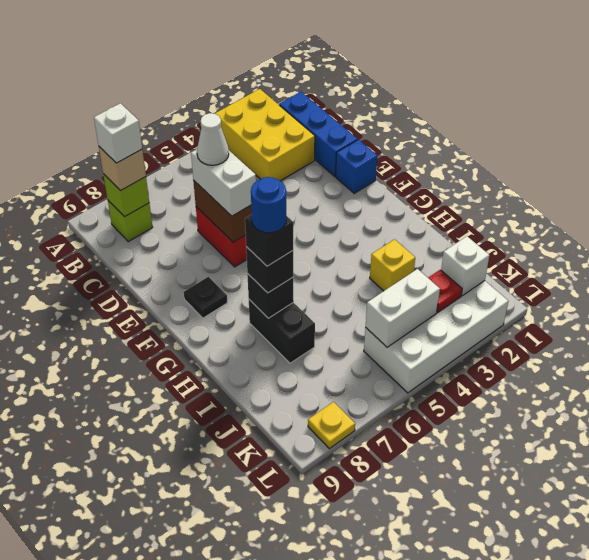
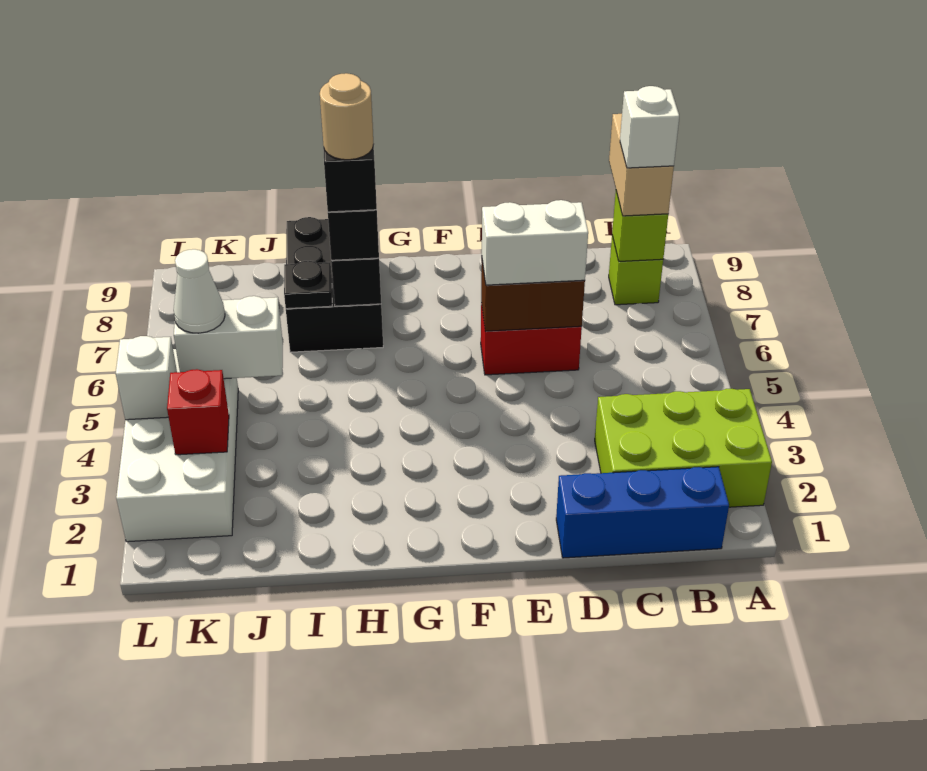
yellow brick A2:C3 level 1 -> lime brick A2:C3 level 1
tan brick B8 level 3 -> tan brick B8:B9 level 3
white cone D6 level 4 -> white cone K5 level 3
blue brick E1 level 1 -> none
black plate F8 level 1 -> black plate I7 level 2
black brick H7:I7 level 1 -> black brick H7:I9 level 1
blue round brick H7 level 5 -> tan round brick H7 level 5
yellow brick I3 level 1 -> none
white brick K2 level 2 -> white brick L4 level 2
red plate K3 level 2 -> red brick K3 level 2
white brick K4:K5 level 2 -> white brick J5:K5 level 2
yellow plate L8 level 1 -> none

